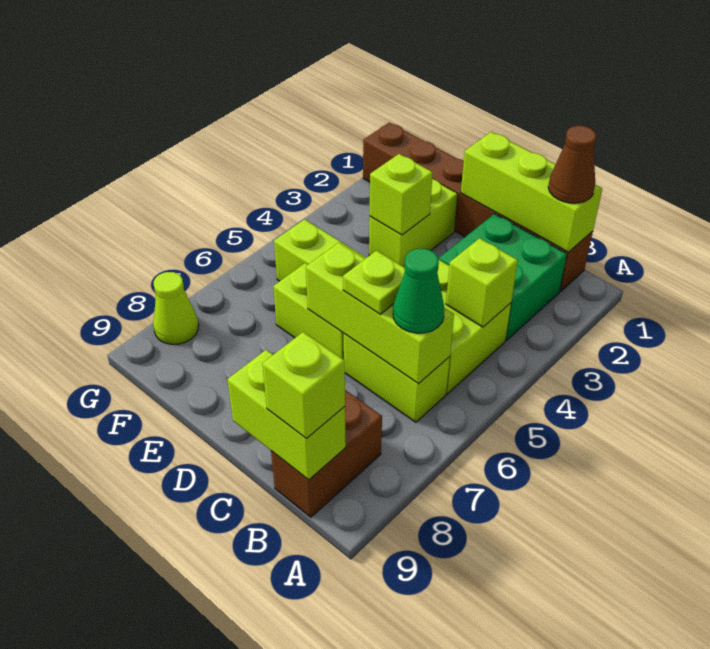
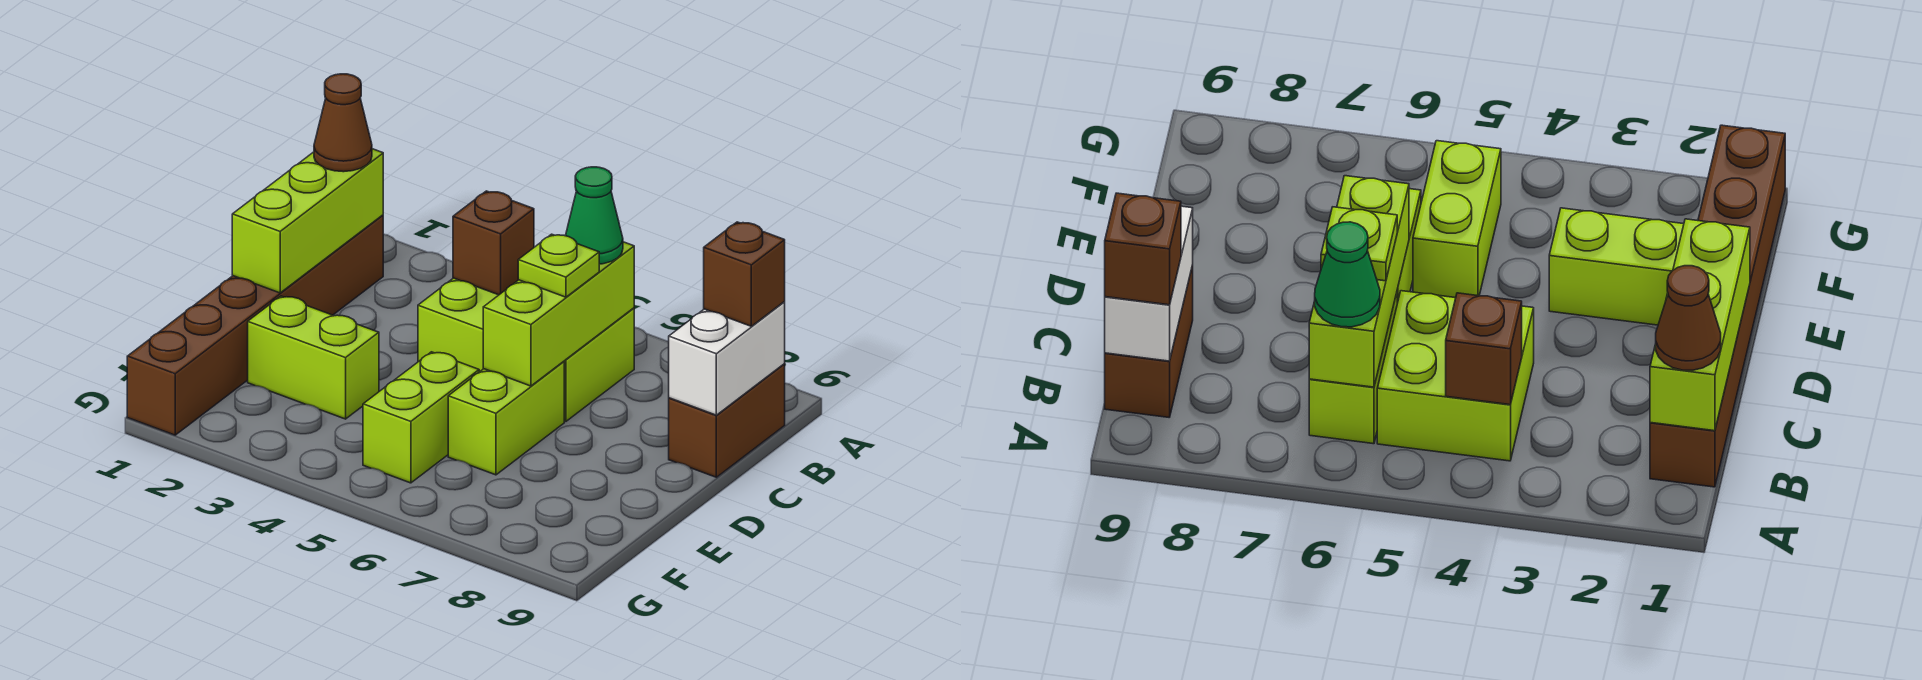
green brick B2:C3 level 1 -> none
lime brick B4 level 2 -> brown brick B4 level 2
brown brick B8:B9 level 1 -> brown brick B9:C9 level 1
lime brick B9:C9 level 2 -> white brick B9:C9 level 2
lime brick B9 level 3 -> brown brick B9 level 3
lime brick E3 level 2 -> none
lime cone G8 level 1 -> none

